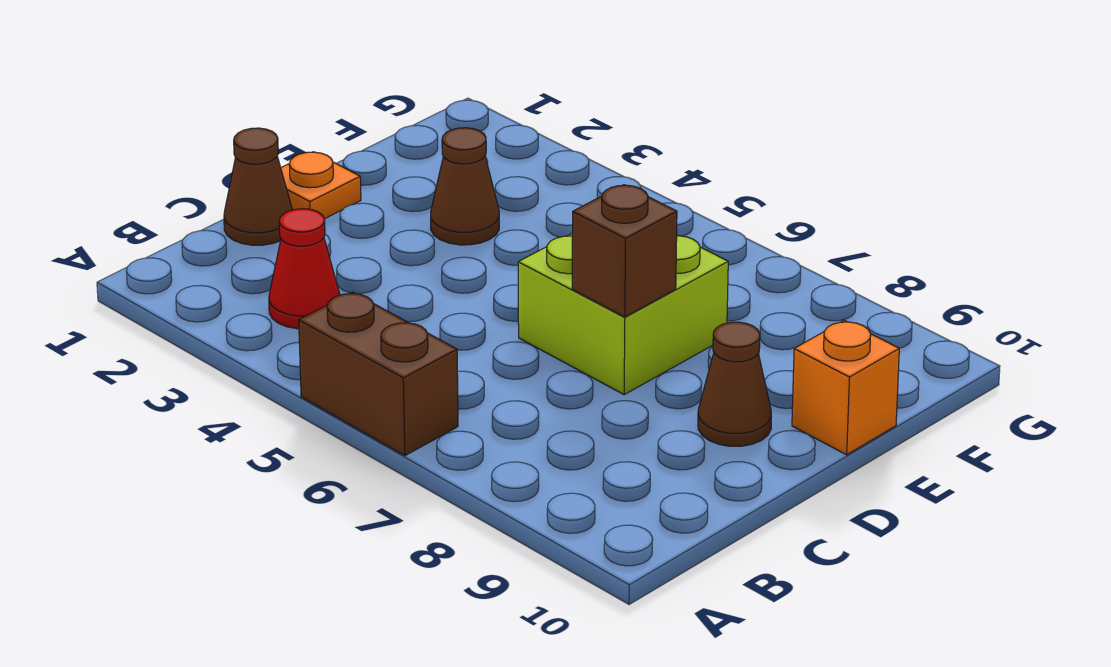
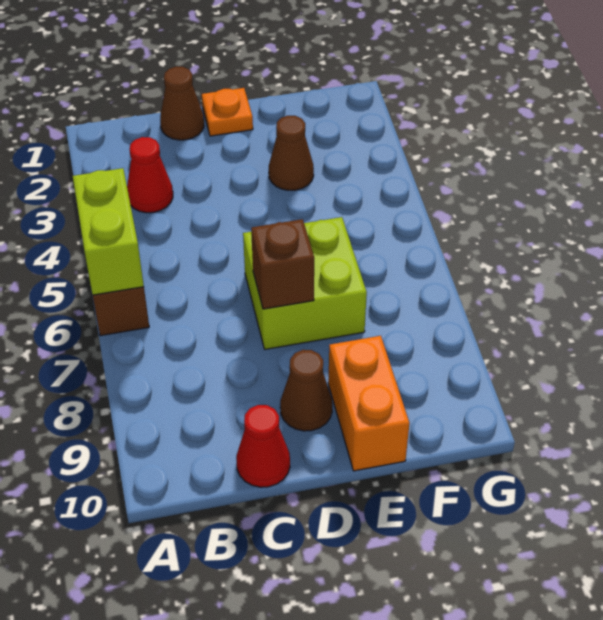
none -> lime brick A5:A6 level 2
none -> red cone C10 level 1
orange brick E10 level 1 -> orange brick E9:E10 level 1

